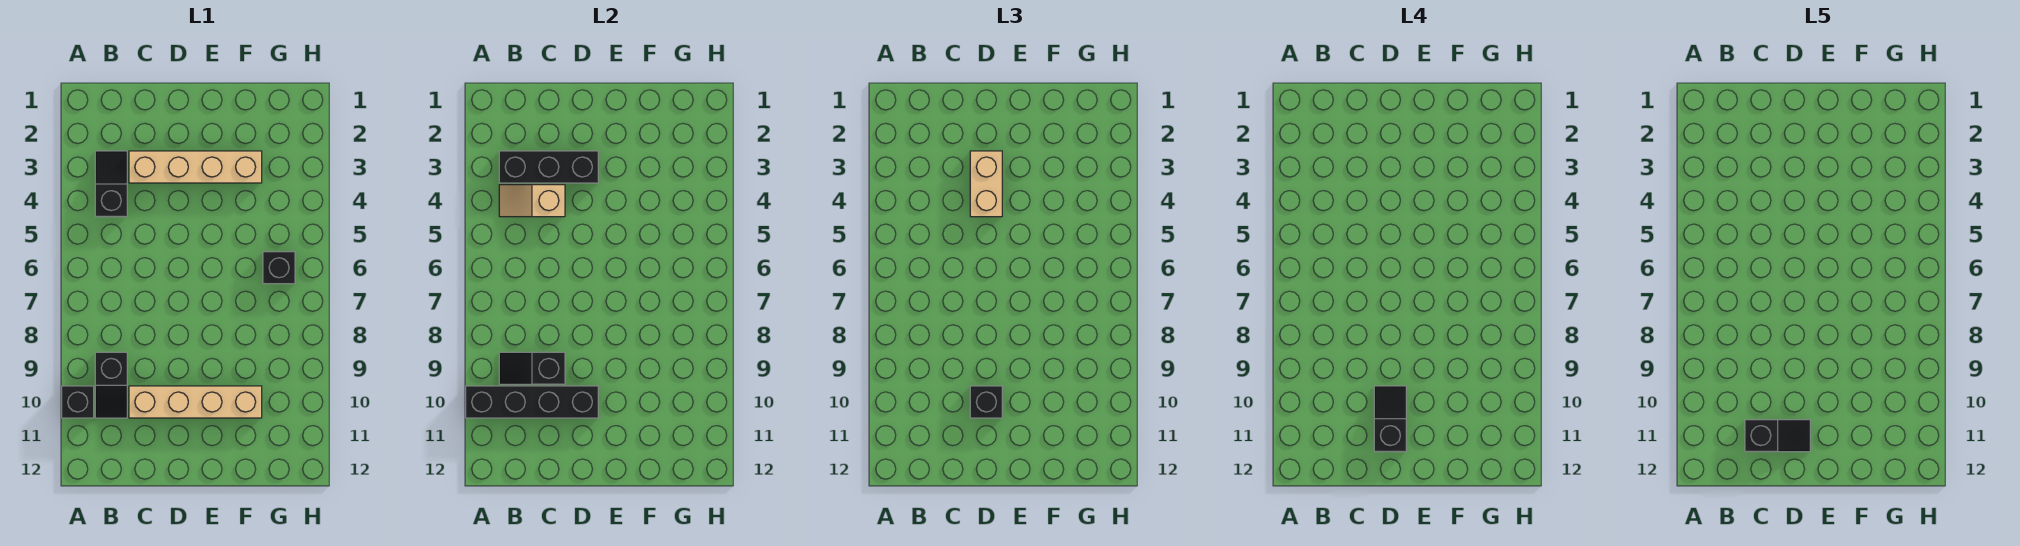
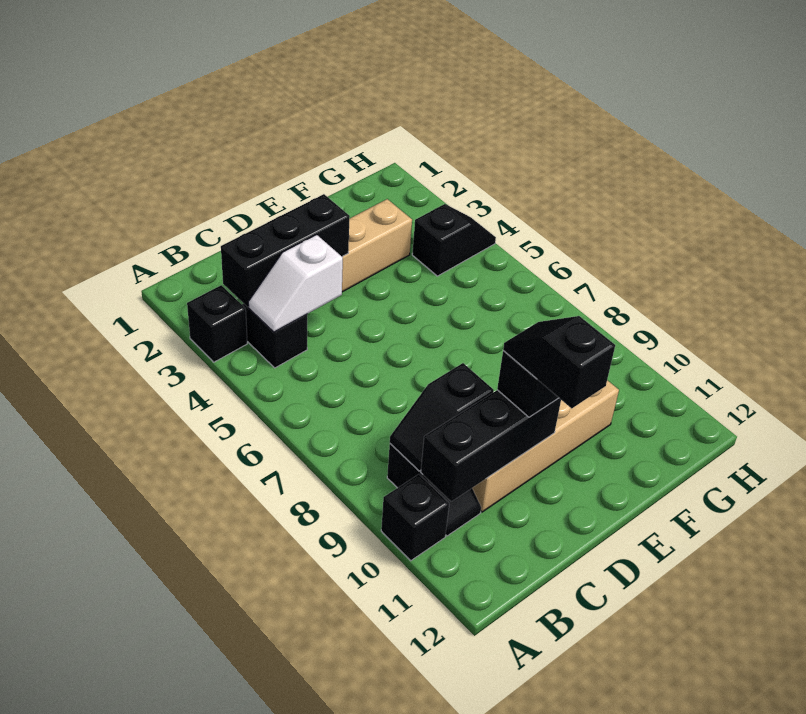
black brick A10:D10 level 2 -> black brick B10:D10 level 2
tan slope B4:C4 level 2 top C -> white slope B4:C4 level 2 top C
black slope C11:D11 level 5 top C -> black slope G4:H4 level 1 top G
tan brick D3:D4 level 3 -> none
black brick G6 level 1 -> black brick A3 level 1

